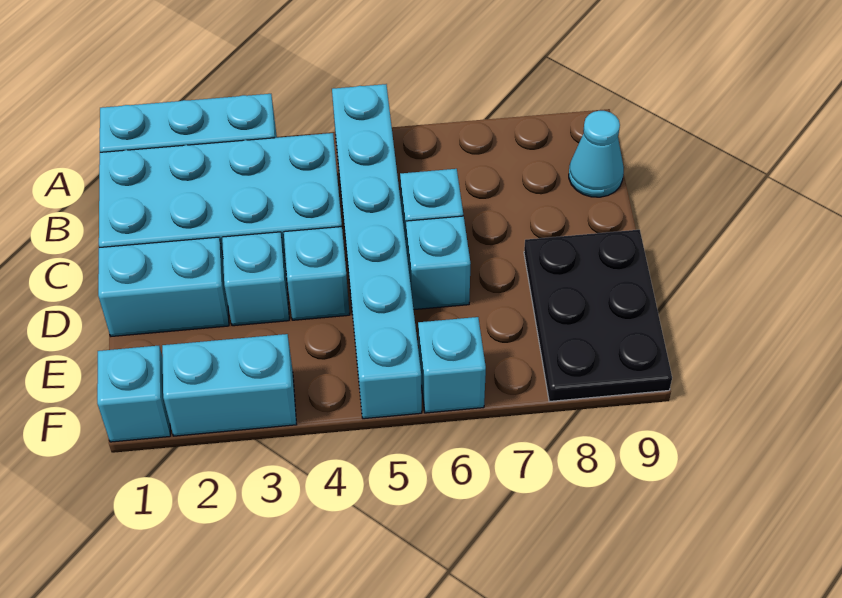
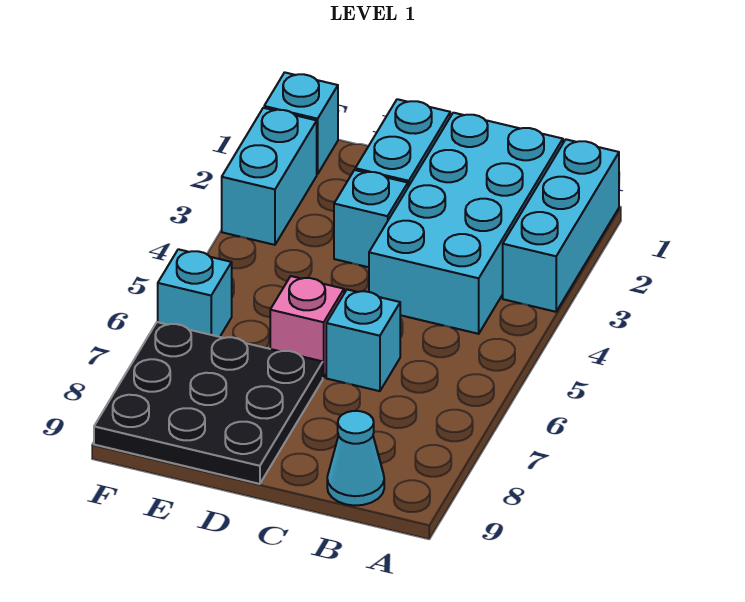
cyan brick A5:F5 level 1 -> none
cyan brick D4 level 1 -> none
cyan brick D6 level 1 -> pink brick D6 level 1
black plate D8:F9 level 1 -> black plate D7:F9 level 1

